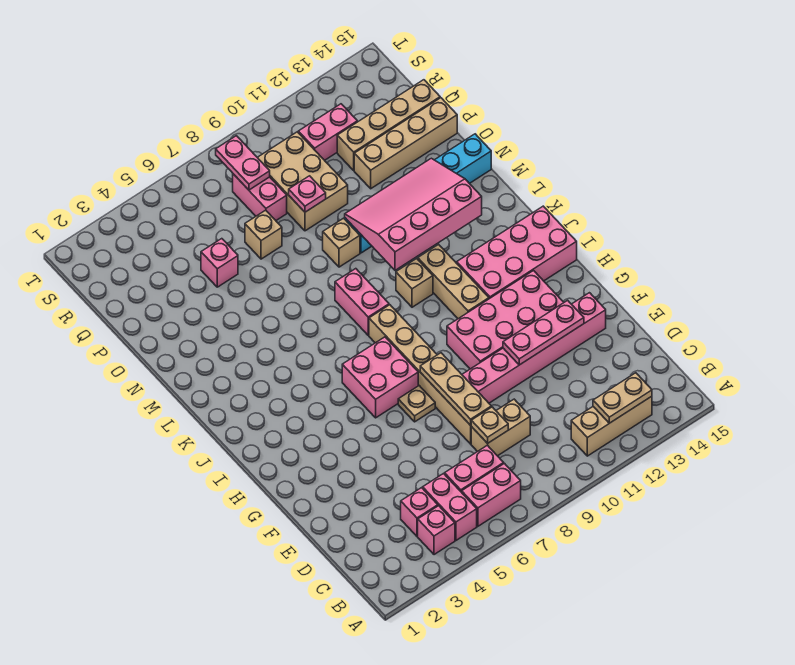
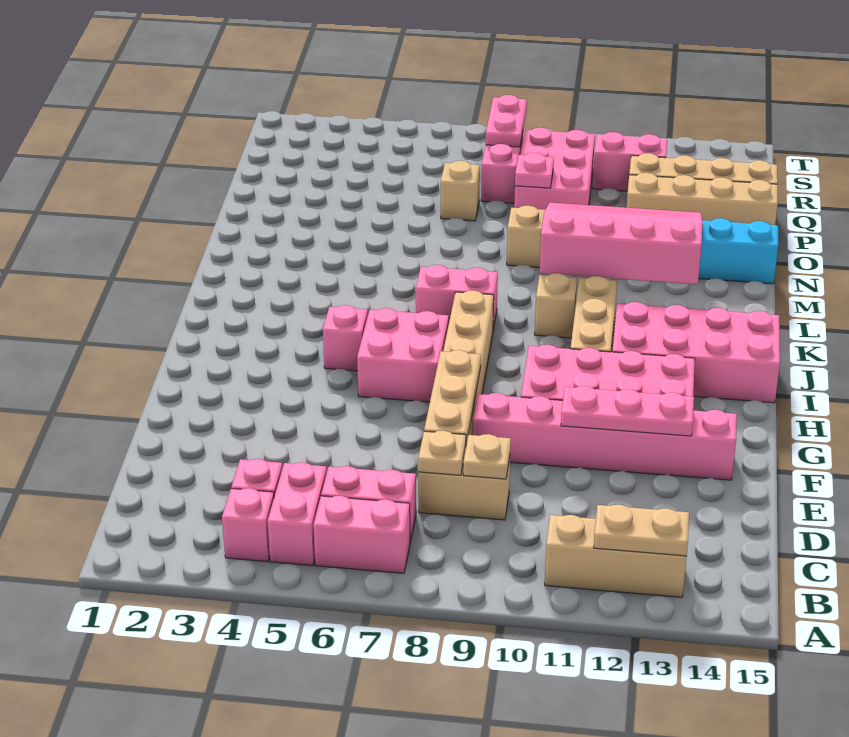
tan plate G7 level 1 -> tan plate D9 level 2
pink brick K8:L8 level 1 -> pink brick K7:K8 level 1
pink brick P5 level 1 -> pink brick I5 level 1
tan brick P9:R10 level 1 -> pink brick P9:R10 level 1

